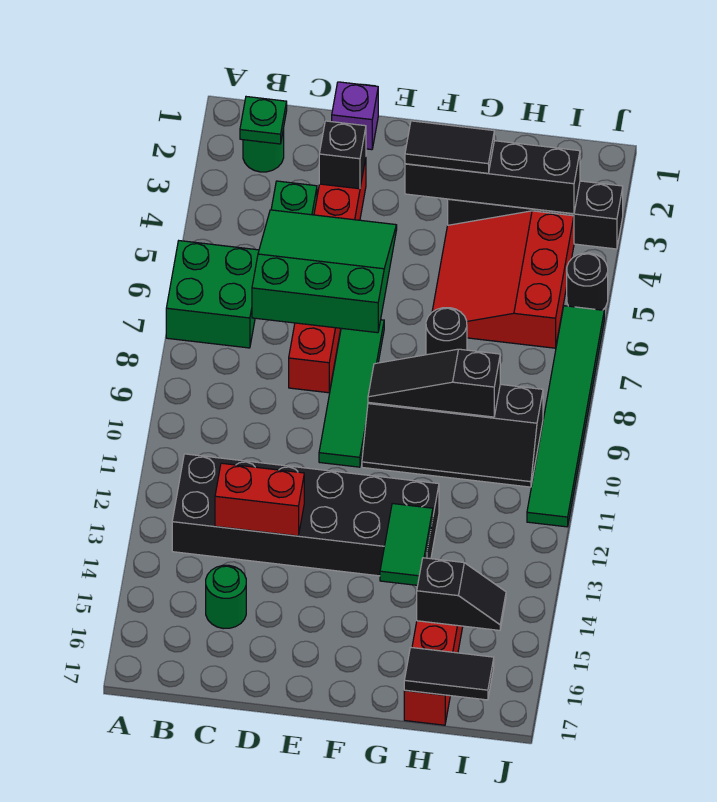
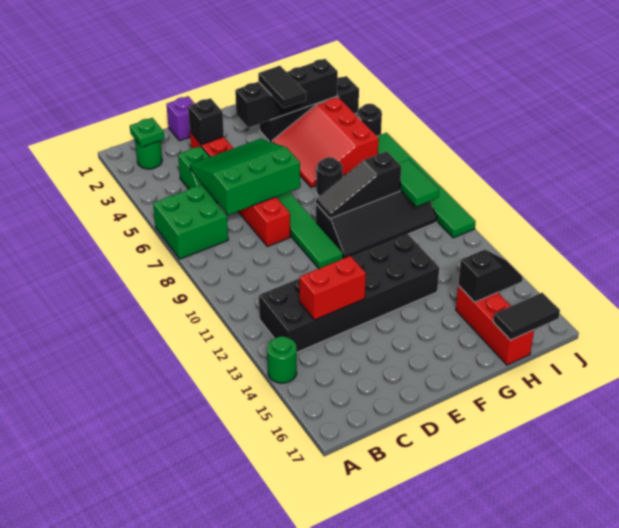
green round brick C15 level 1 -> green round brick A14 level 1
black tile F3:G3 level 3 -> black tile G3:G4 level 3
green tile G13:G14 level 2 -> green tile I9:I10 level 2

